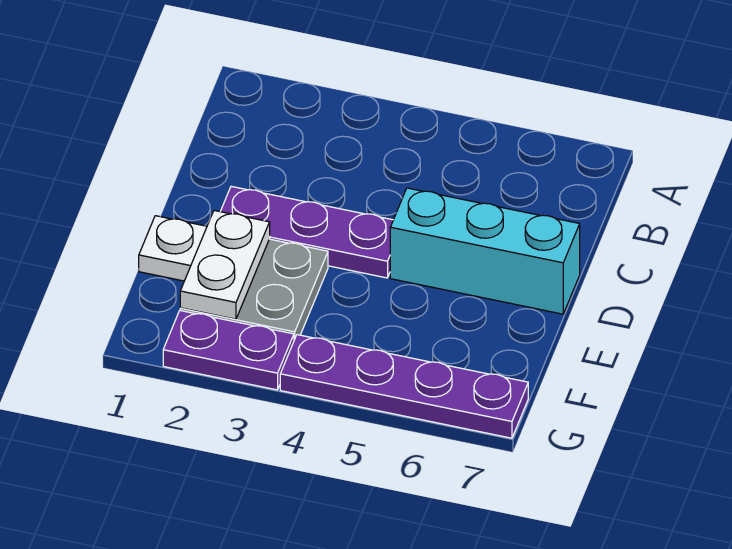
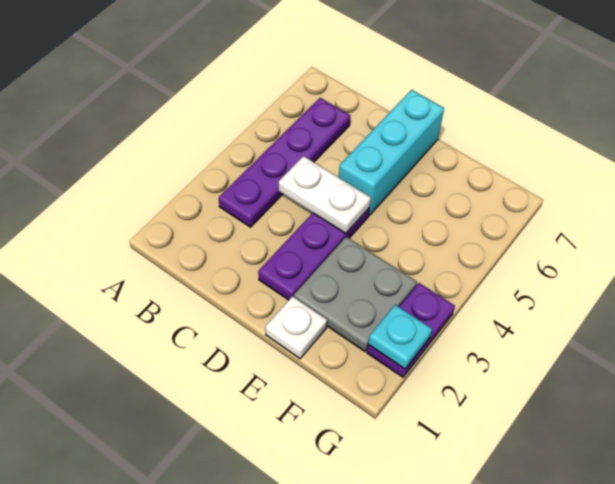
white plate E2:F2 level 2 -> white plate C4:D4 level 2
none -> cyan plate G2 level 2
purple plate G4:G7 level 1 -> purple plate B3:B6 level 1

